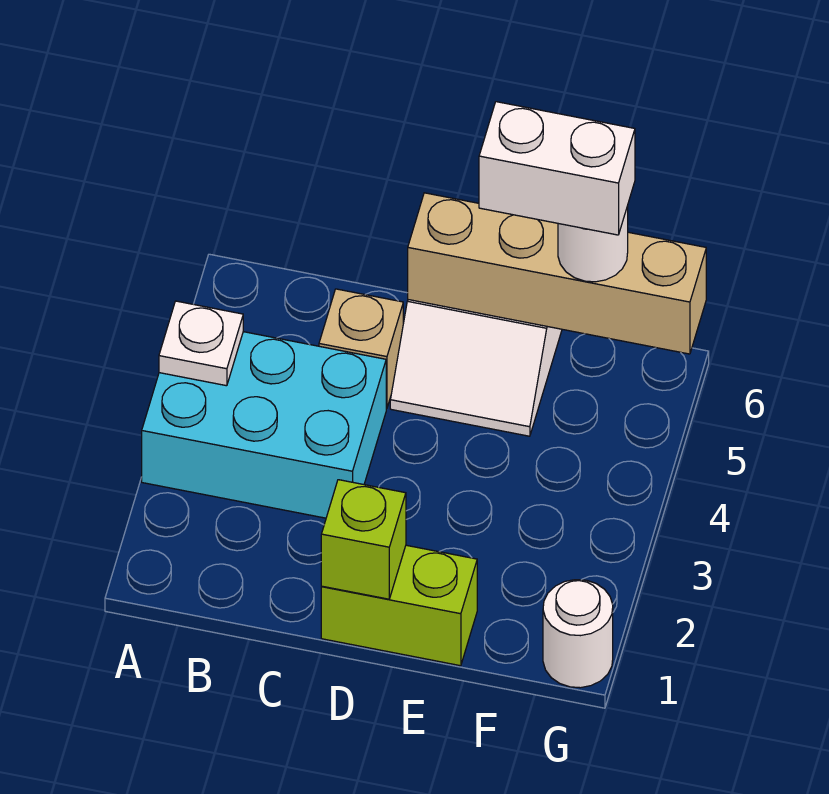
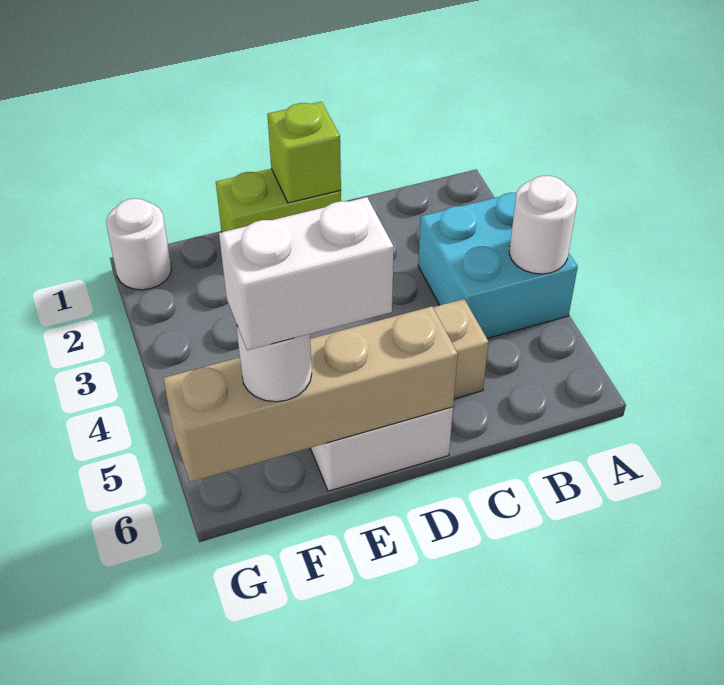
cyan brick A3:C4 level 1 -> cyan brick A3:B4 level 1
white plate A4 level 2 -> white round brick A4 level 2

